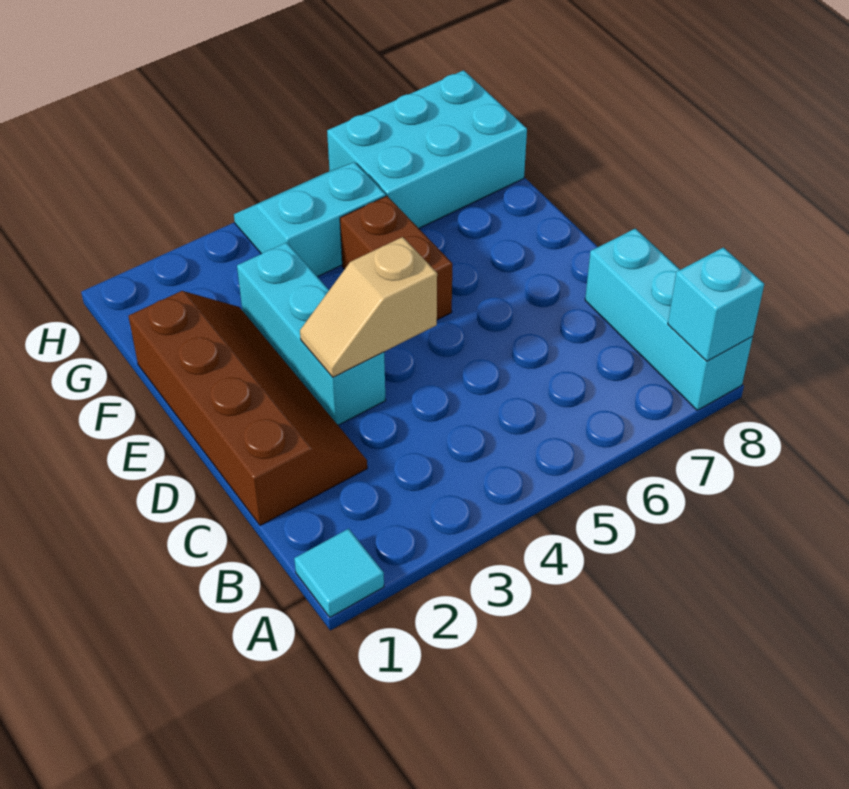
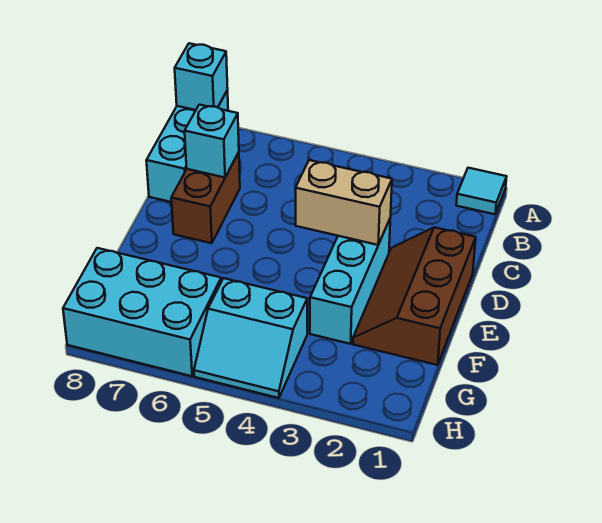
brown slope C1:F2 level 1 top 1 -> brown slope D1:F2 level 1 top 1
none -> cyan brick C7 level 2
tan slope D3:D4 level 2 top 4 -> tan brick D3:D4 level 2
brown brick E5:F5 level 1 -> brown brick C7:D7 level 1

